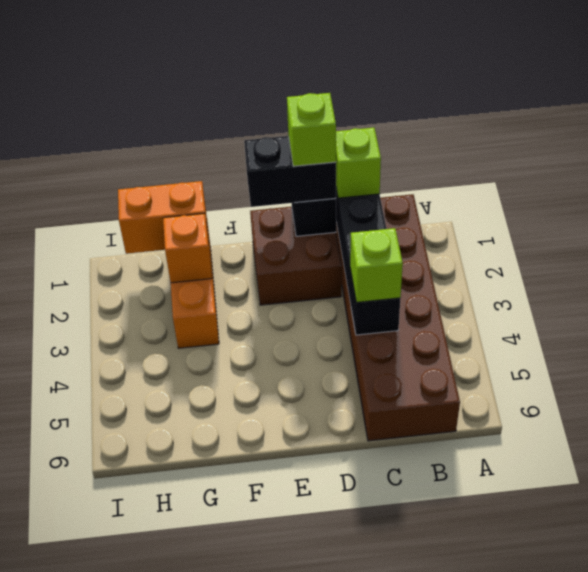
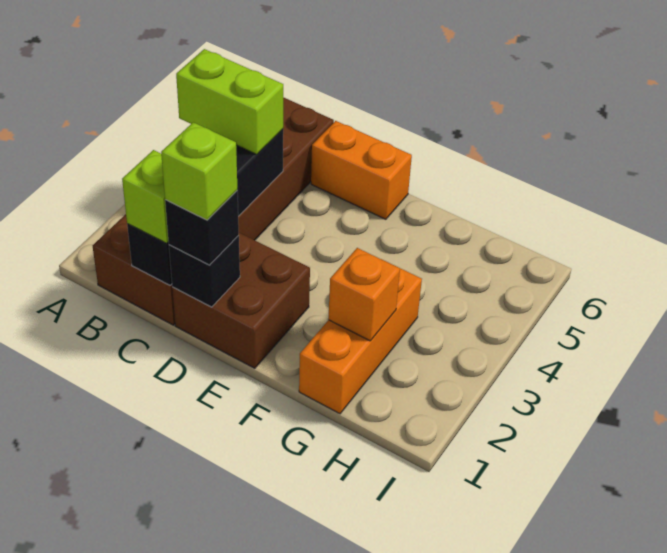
lime brick C4 level 3 -> lime brick B4:C4 level 3
black brick D1:E1 level 3 -> black brick D1 level 3
orange brick G1:H1 level 2 -> orange brick D6:E6 level 1

